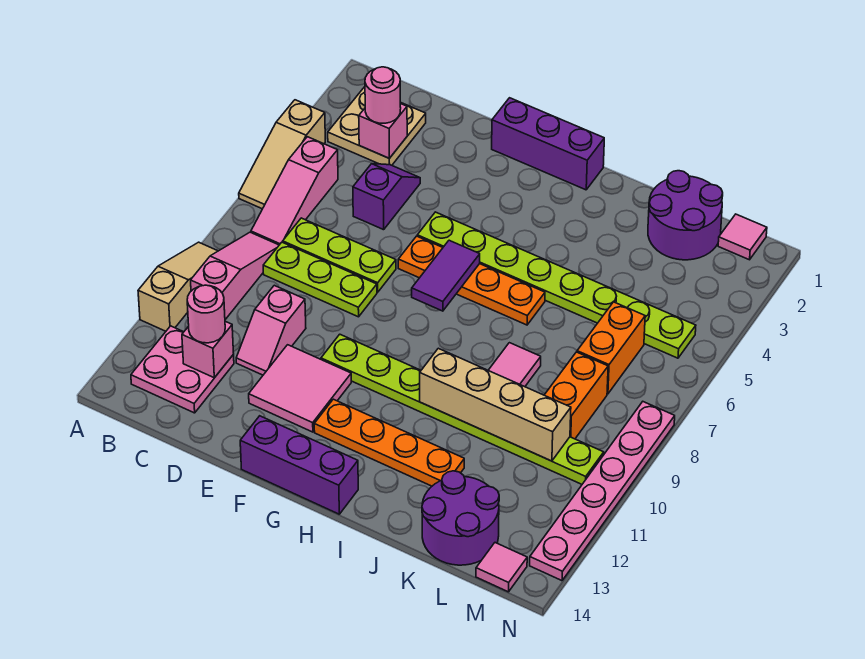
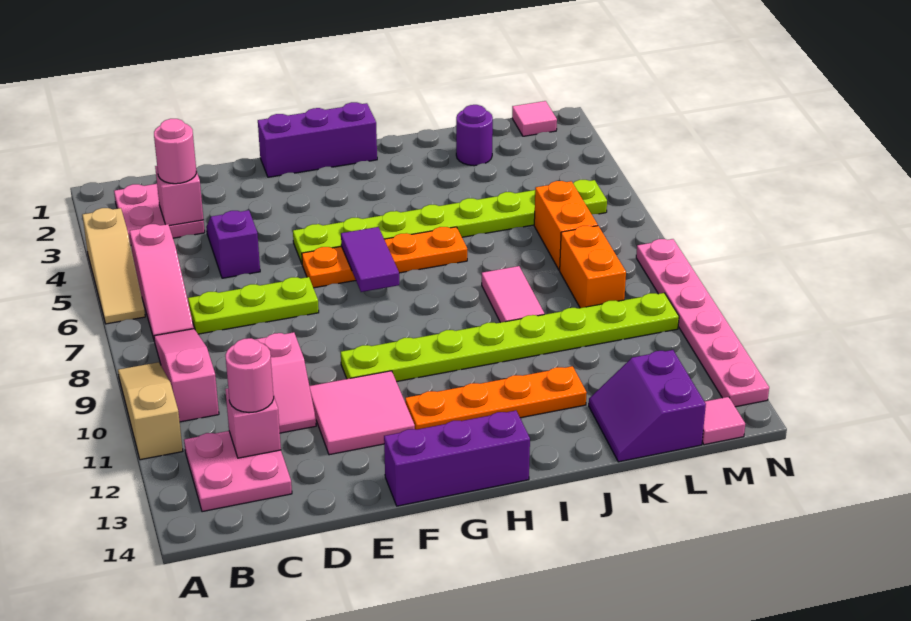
tan plate B2:C3 level 1 -> pink plate B2:C3 level 1
lime plate C8:E8 level 1 -> none
tan brick I10:L10 level 2 -> none
purple round brick K1:L2 level 1 -> purple round brick K2 level 1
purple round brick K13:L14 level 1 -> purple slope K13:L14 level 1 top L

